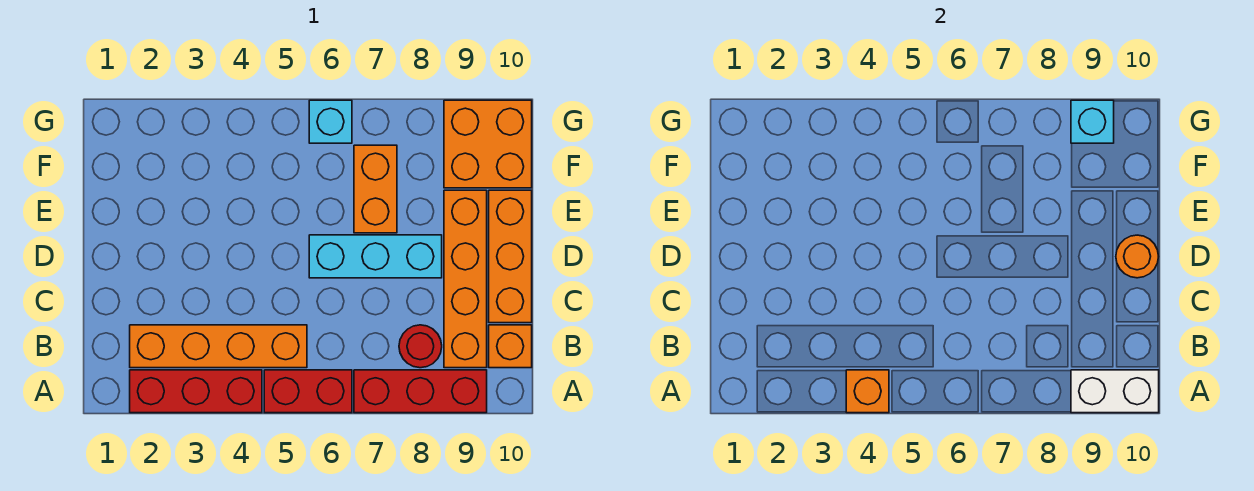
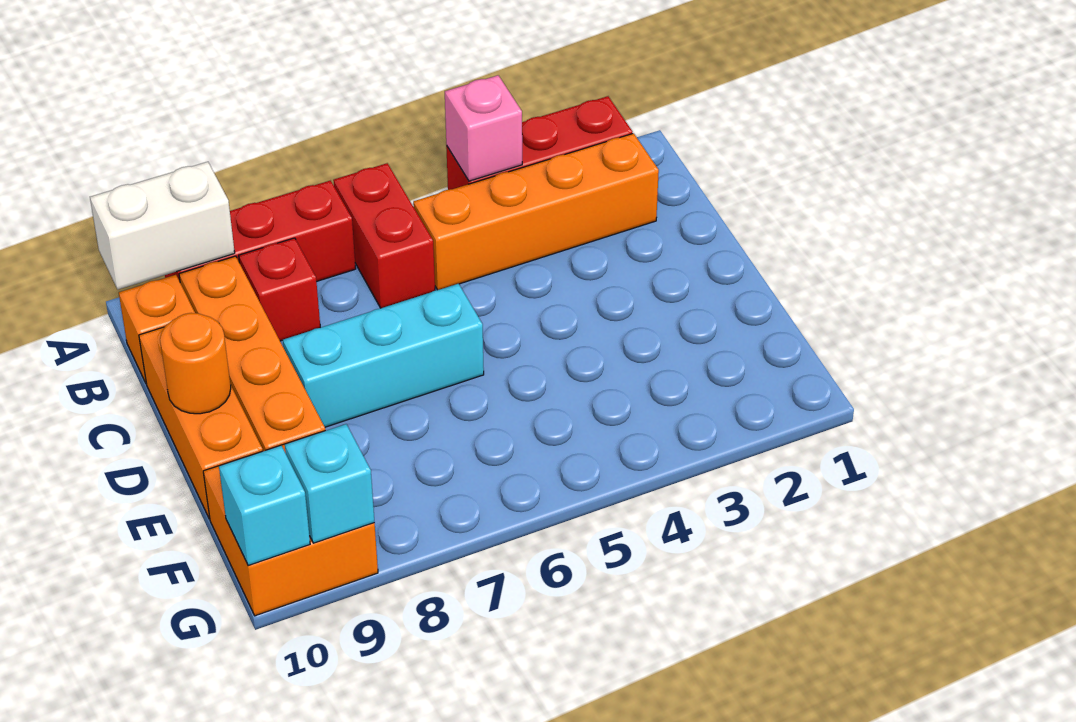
orange brick A4 level 2 -> pink brick A4 level 2
red brick A5:A6 level 1 -> red brick A6:B6 level 1
red round brick B8 level 1 -> red brick B8 level 1
orange brick E7:F7 level 1 -> none
cyan brick G6 level 1 -> cyan brick G10 level 2

